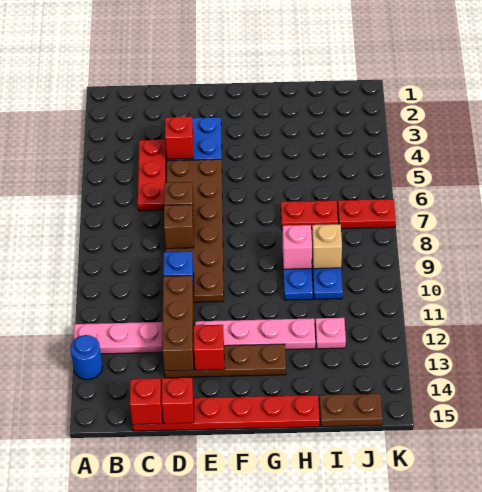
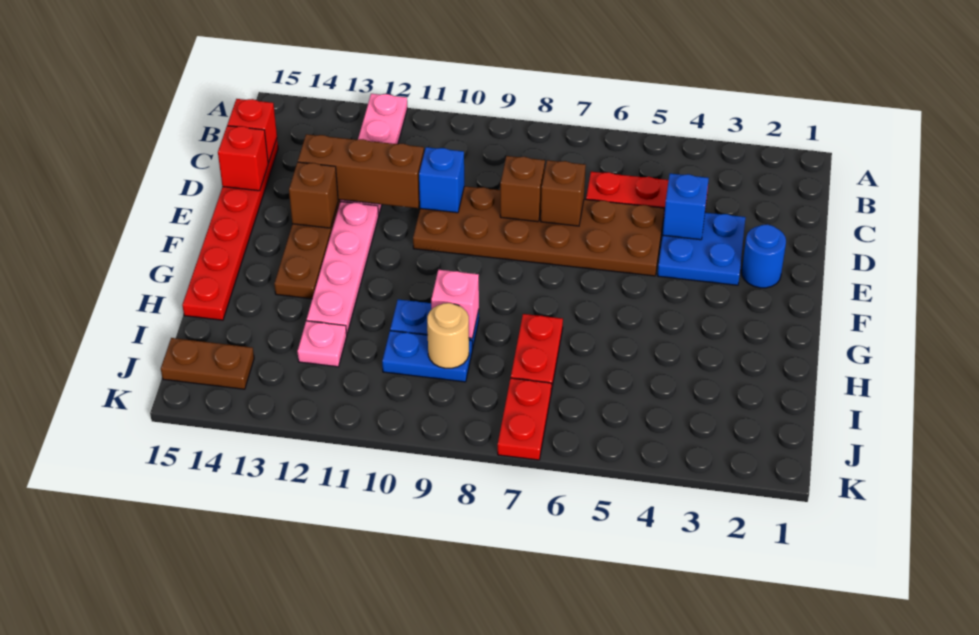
blue round brick A13 level 1 -> blue round brick E2 level 1
red brick D4 level 2 -> blue brick D4 level 2
red brick E13 level 2 -> brown brick E13 level 2
tan brick I9 level 2 -> tan round brick I9 level 2
brown plate I15:J15 level 1 -> brown plate J14:J15 level 1

